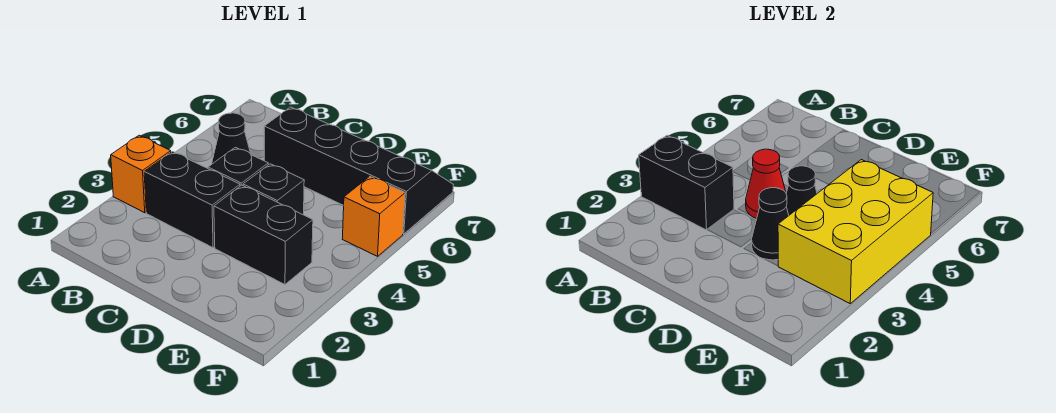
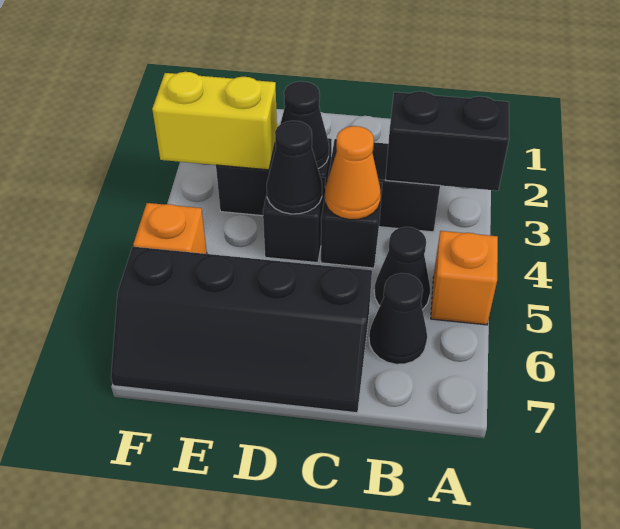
orange brick A3 level 1 -> orange brick A5 level 1
none -> black cone B6 level 1
red cone C4 level 2 -> orange cone C4 level 2
yellow brick E3:F5 level 2 -> yellow brick E3:F3 level 2

